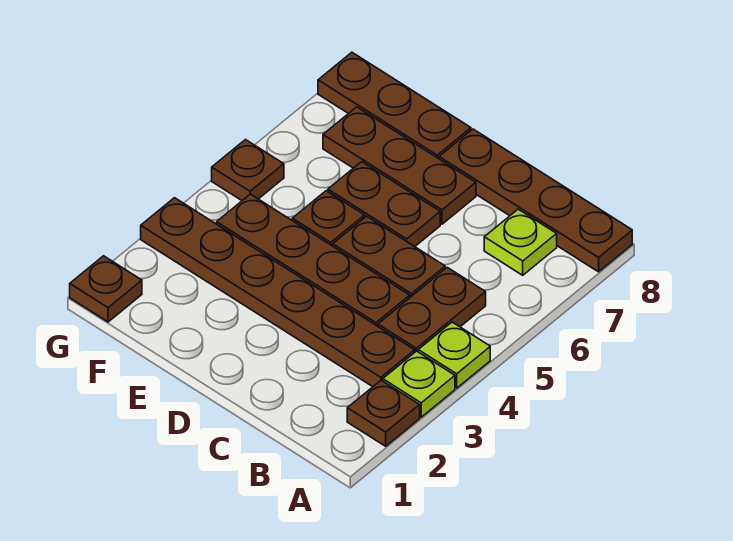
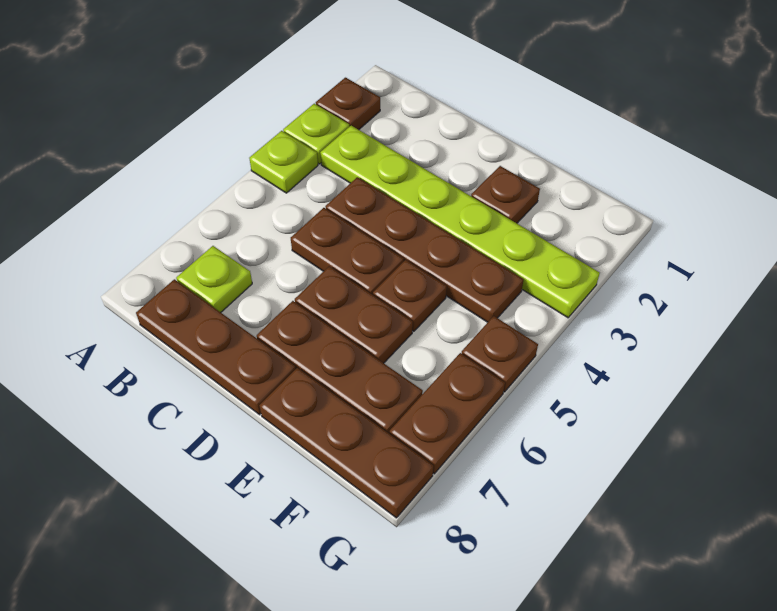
brown plate A8:D8 level 1 -> brown plate B8:D8 level 1
brown plate B3:G3 level 1 -> lime plate B3:G3 level 1
brown plate B4:B5 level 1 -> brown plate G6:G7 level 1
brown plate G1 level 1 -> brown plate E2 level 1

